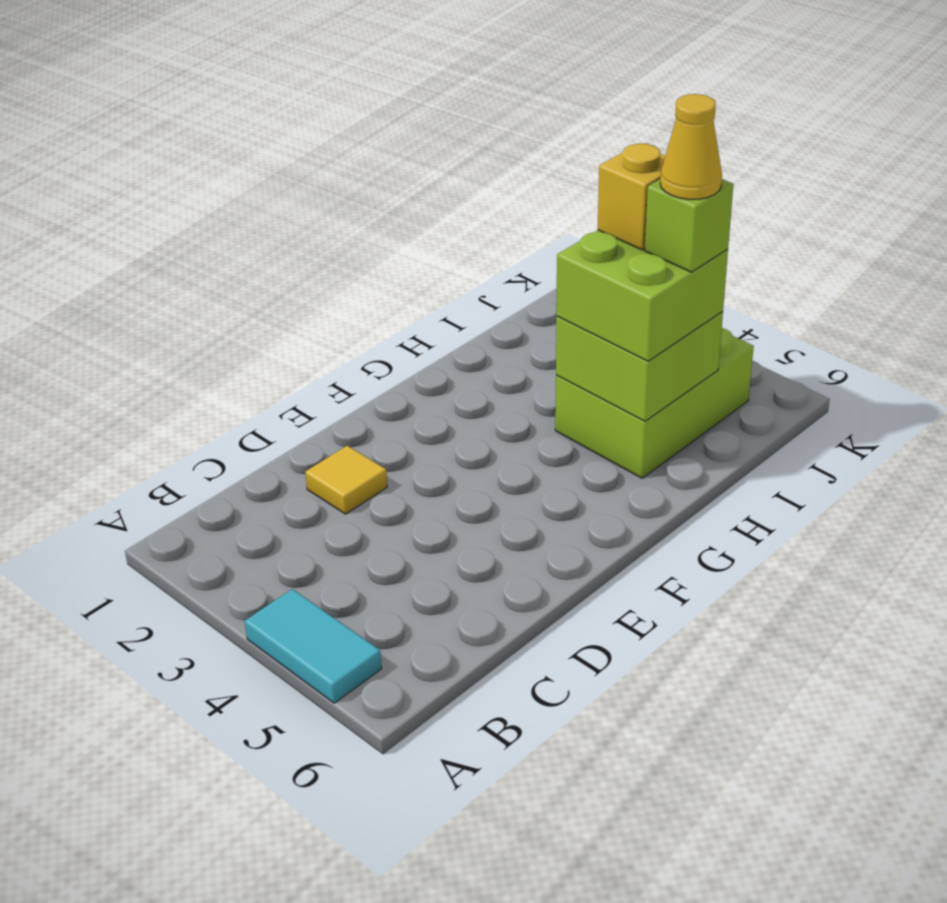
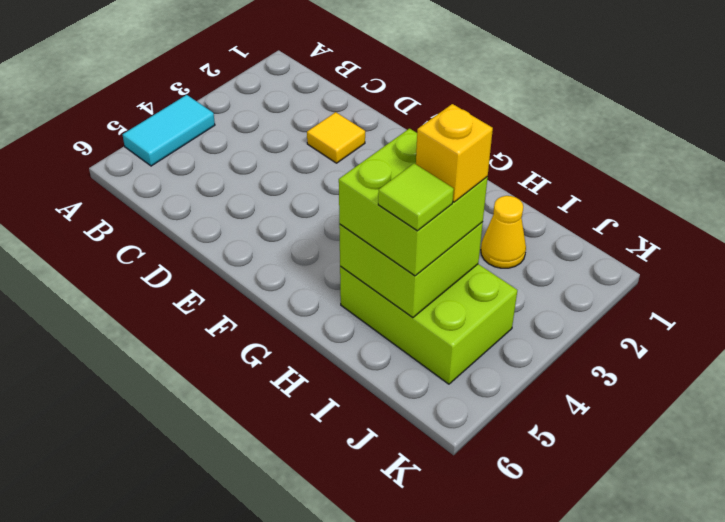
lime brick I5 level 4 -> lime tile I5 level 4
yellow cone I5 level 5 -> yellow cone I2 level 1

